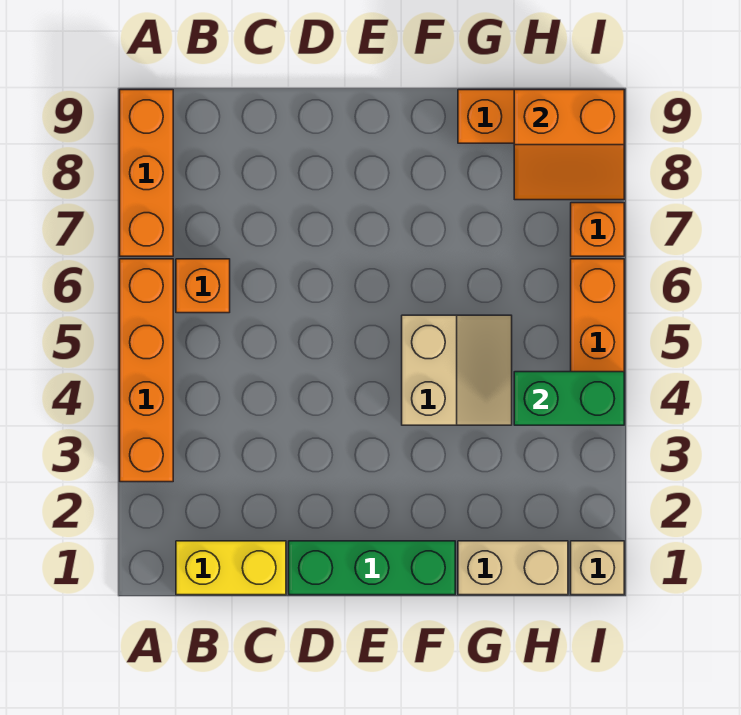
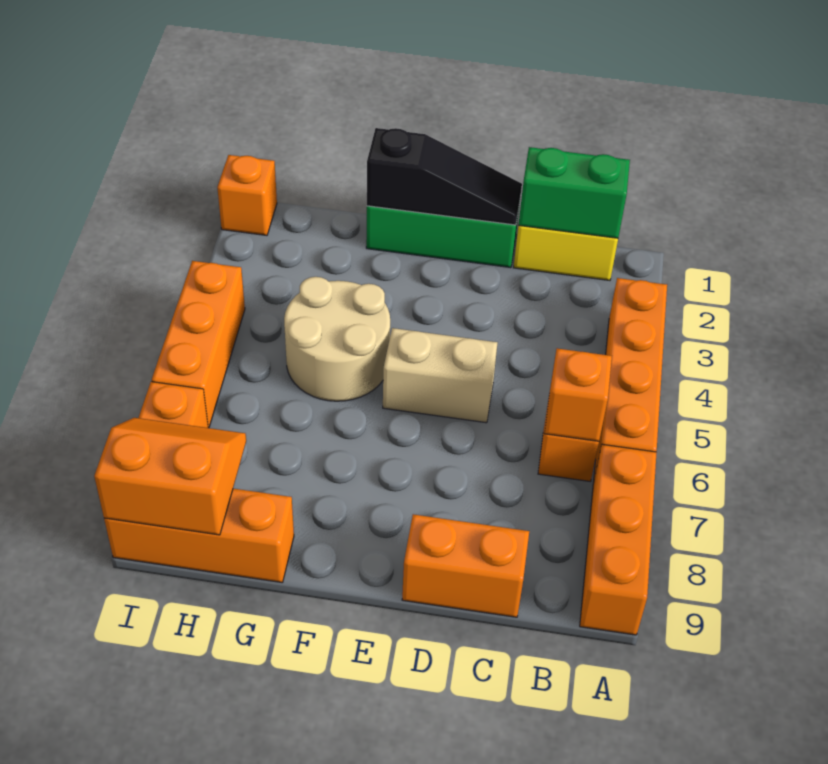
none -> orange brick B6 level 2
none -> orange brick C9:D9 level 1
none -> black slope D1:F1 level 2 top F
tan slope F4:G5 level 1 top F -> tan round brick F4:G5 level 1
tan brick G1:H1 level 1 -> tan brick D5:E5 level 1
green brick H4:I4 level 2 -> green brick B1:C1 level 2
tan brick I1 level 1 -> orange brick I1 level 1

